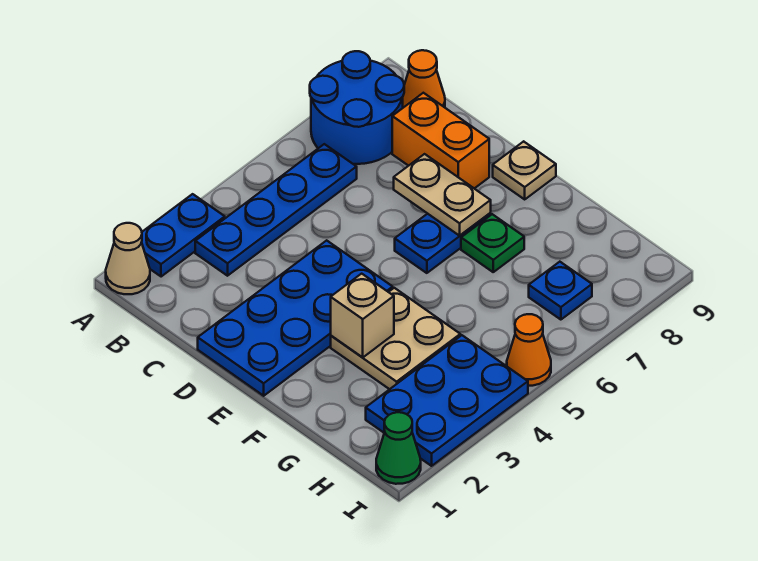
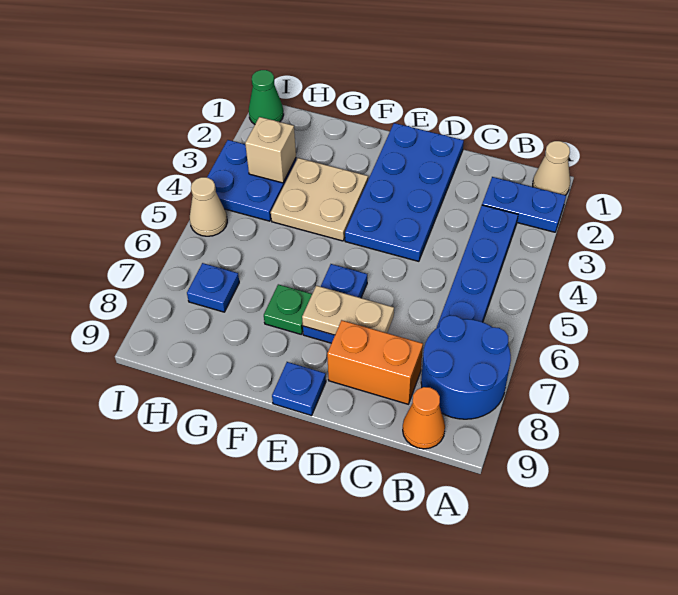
blue plate A2:A3 level 1 -> blue plate A2:B2 level 1
tan plate E9 level 1 -> blue plate E9 level 1
tan brick F3 level 2 -> tan brick H3 level 2
blue plate H2:I4 level 1 -> blue plate H3:I4 level 1
orange cone I5 level 1 -> tan cone I5 level 1

